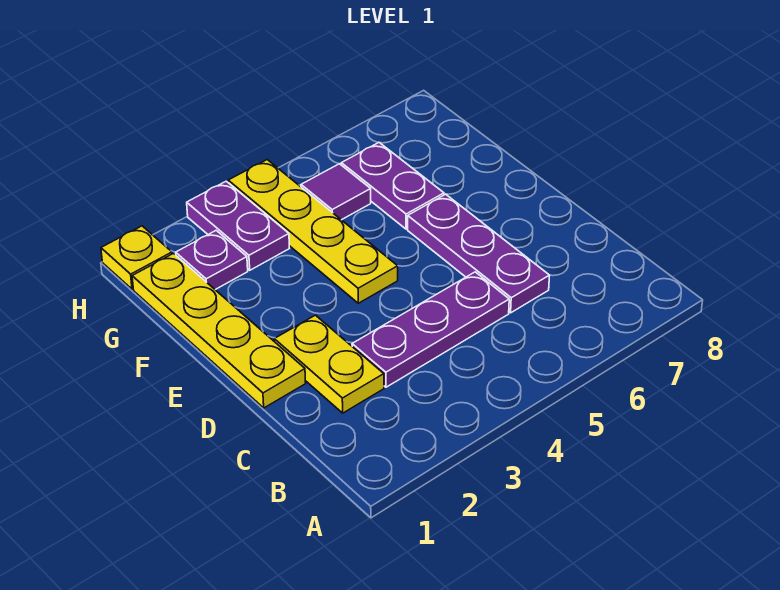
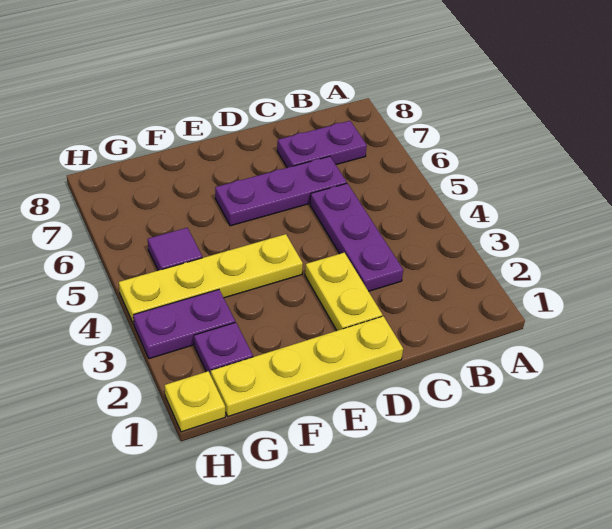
yellow plate C2:D2 level 1 -> yellow plate D2:D3 level 1
purple plate F6:G6 level 1 -> purple plate B7:C7 level 1

